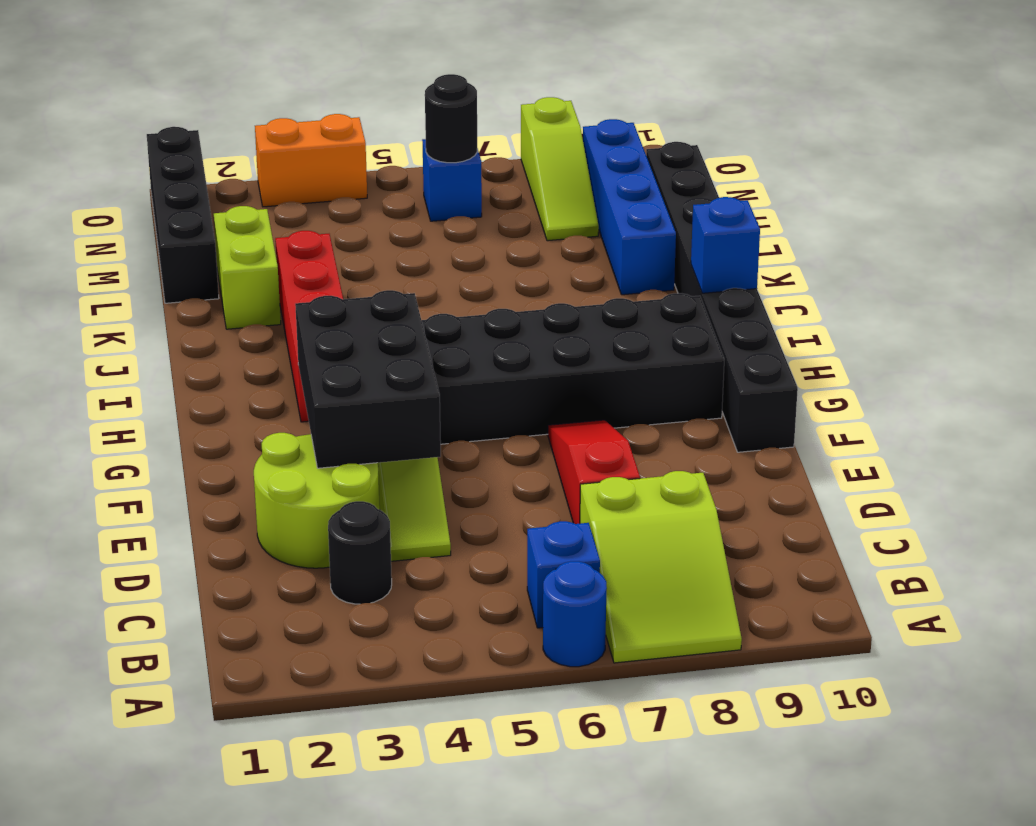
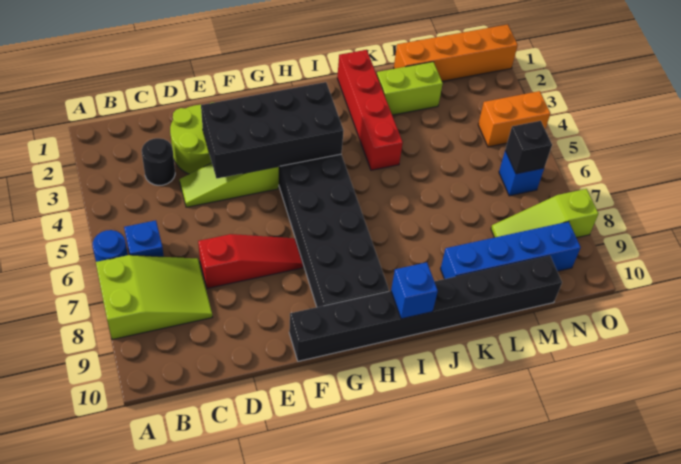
lime slope A7:C8 level 1 top C -> lime slope A7:C8 level 1 top A
black brick E3:G4 level 2 -> black brick E3:H4 level 2
red brick H3:K3 level 1 -> red brick J1:J4 level 1
black brick L1:O1 level 1 -> orange brick L1:O1 level 1
black round brick N6 level 2 -> black brick N6 level 2
orange brick O3:O4 level 1 -> orange brick N4:O4 level 1

